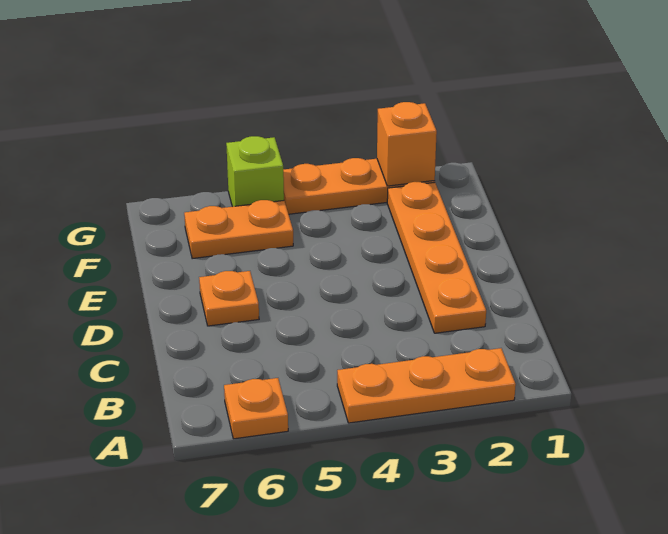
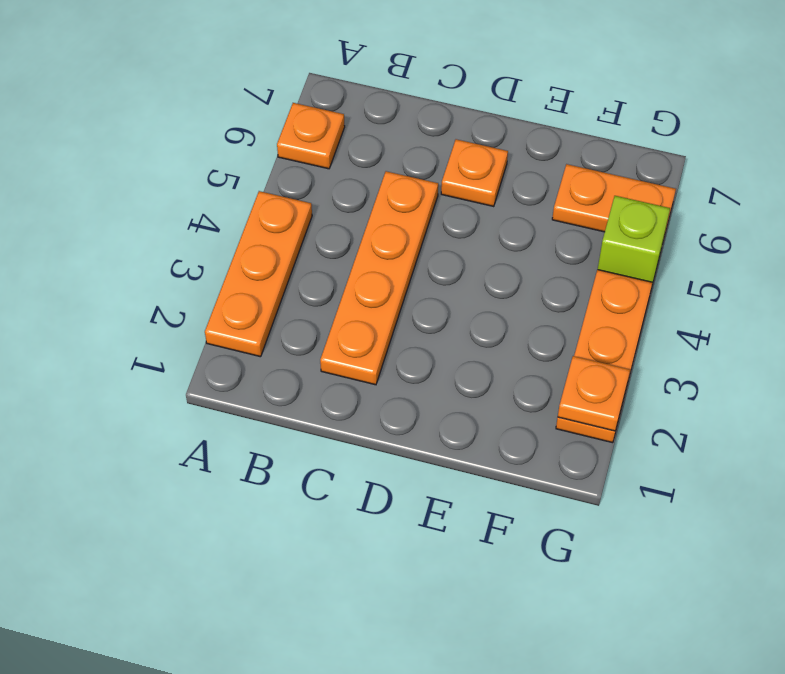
orange plate C2:F2 level 1 -> orange plate C2:C5 level 1
orange plate F5:F6 level 1 -> orange plate F6:G6 level 1
orange brick G2 level 2 -> orange plate G2 level 2

